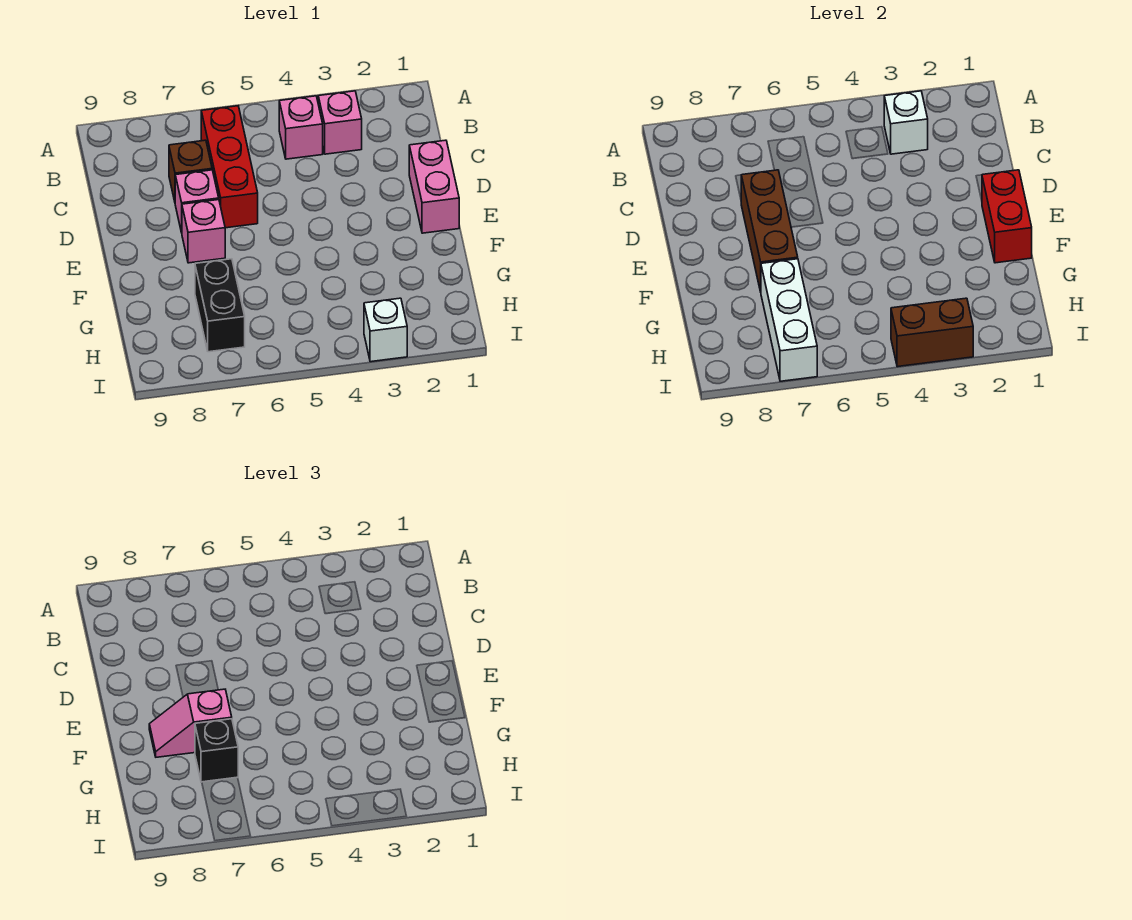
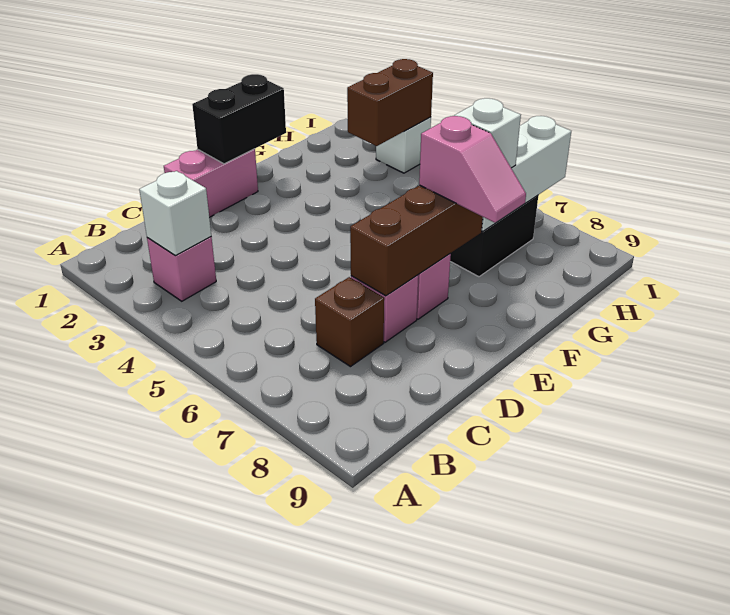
pink brick B4 level 1 -> none
red brick B6:D6 level 1 -> none
red brick E1:F1 level 2 -> black brick E1:F1 level 2
black brick G7 level 3 -> white brick G7 level 3
brown brick I3:I4 level 2 -> brown brick H3:I3 level 2

